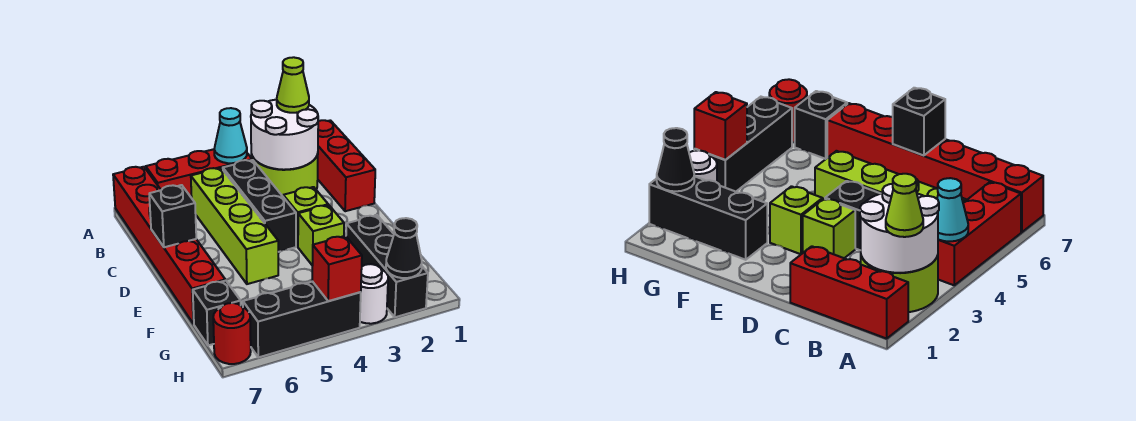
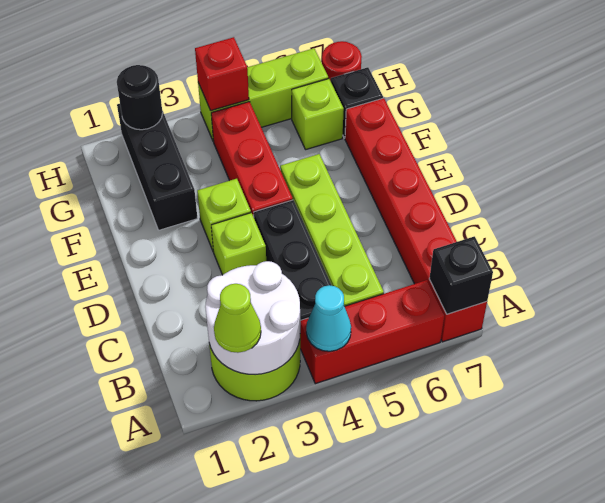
red brick A1:C1 level 1 -> red brick E4:G4 level 1
black brick D7 level 2 -> black brick A7 level 2
none -> lime brick G6 level 1
black cone H2 level 2 -> black round brick H2 level 2
white round brick H3 level 1 -> none
black brick H4:H6 level 1 -> lime brick H4:H6 level 1

